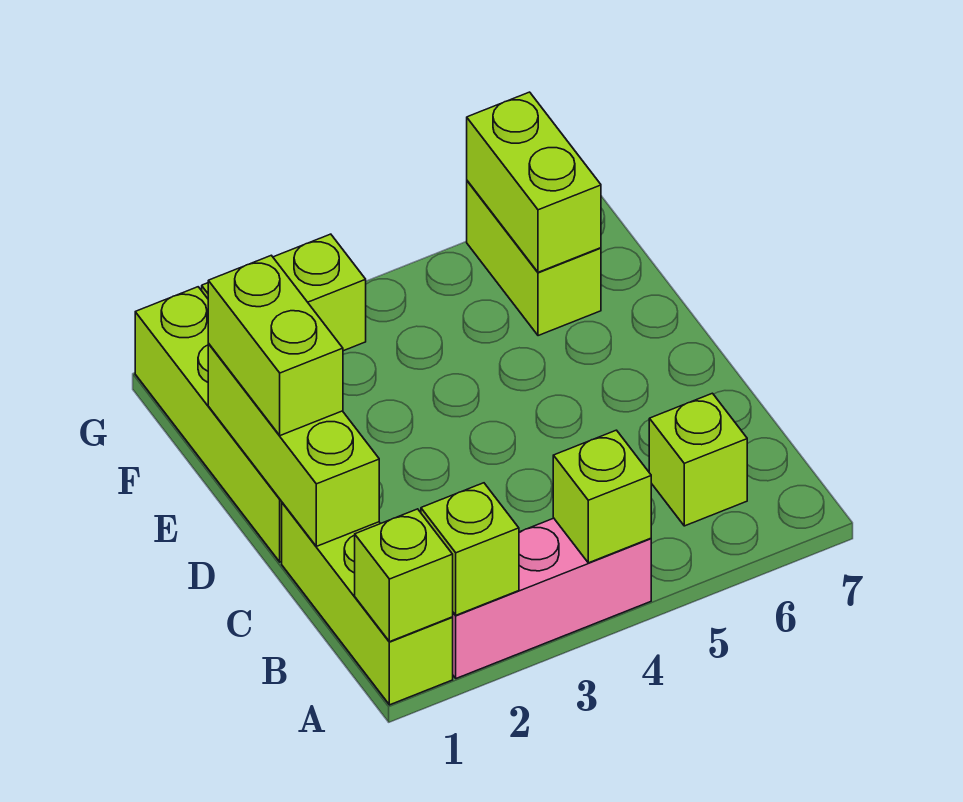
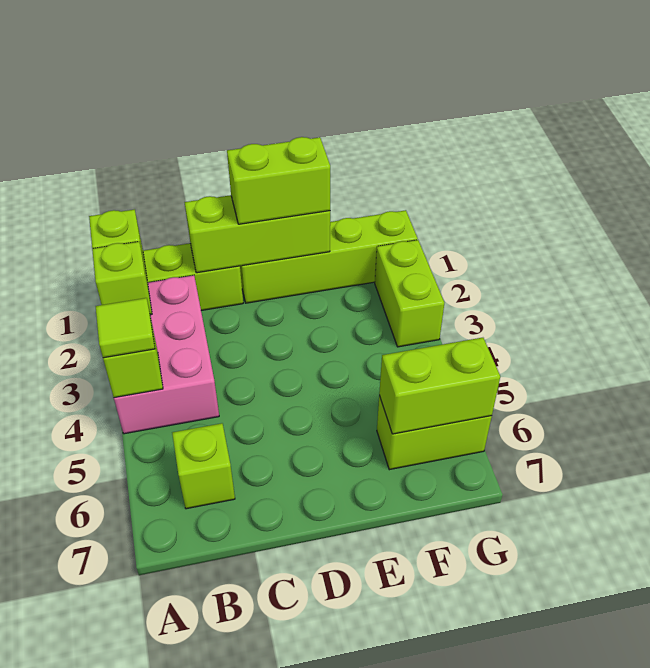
pink brick A2:A4 level 1 -> pink brick A2:B4 level 1
none -> lime tile A4 level 3

